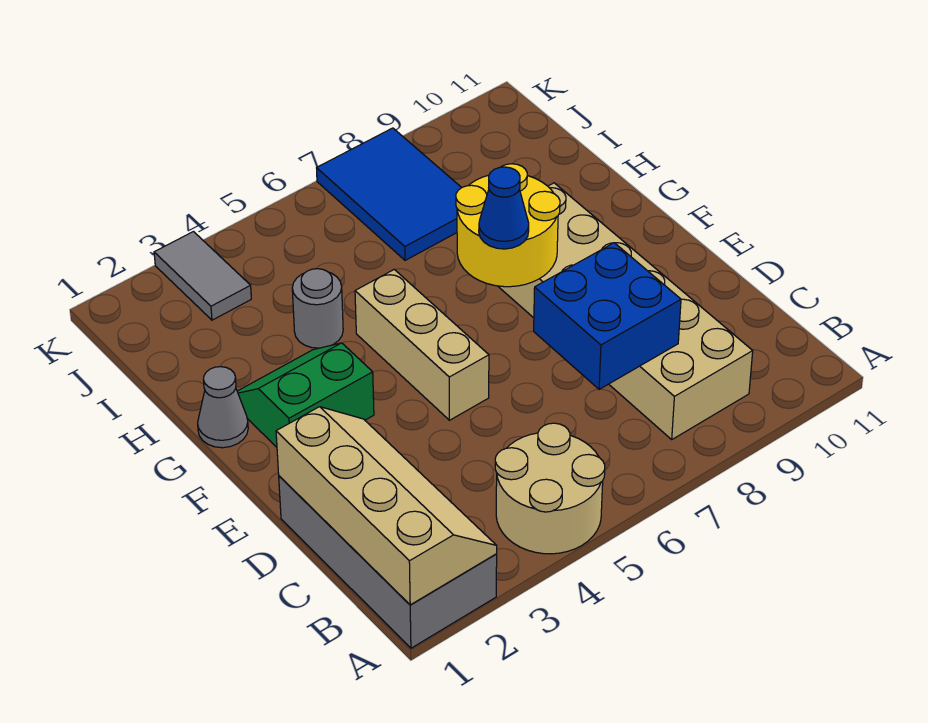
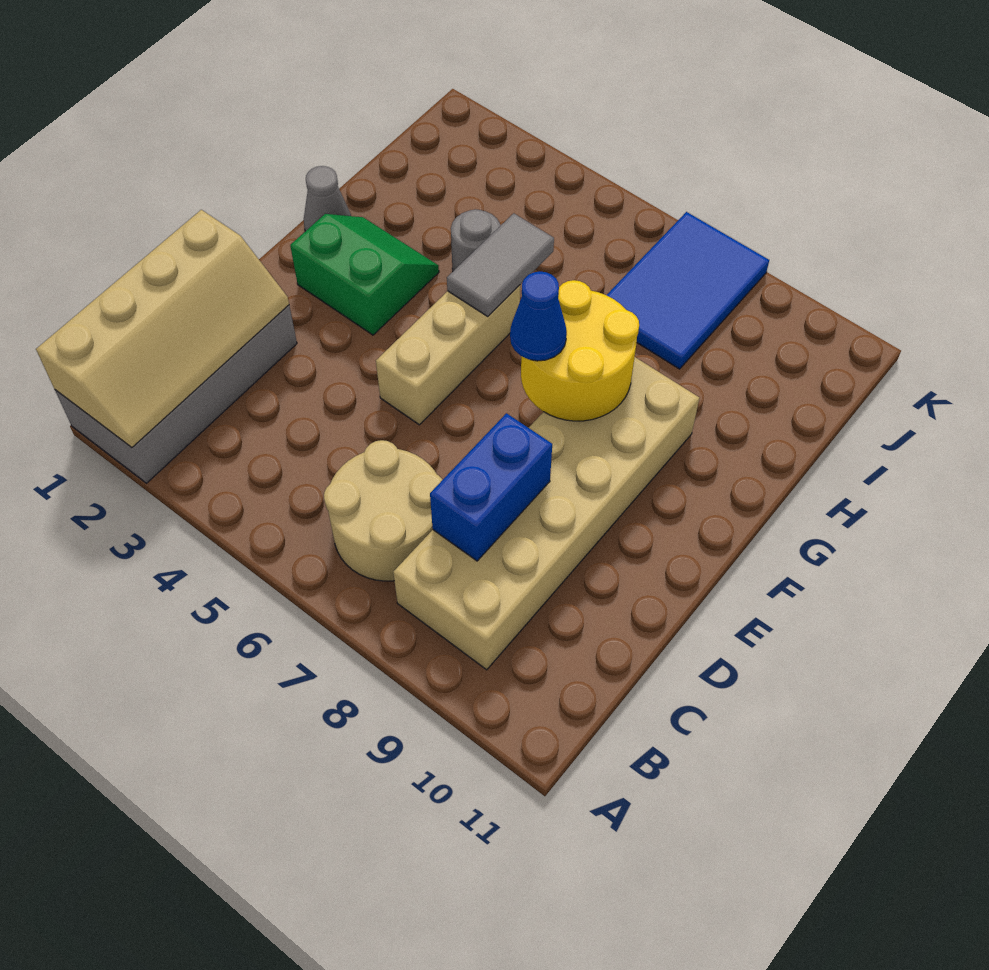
tan round brick A4:B5 level 1 -> tan round brick B6:C7 level 1
blue brick C7:D8 level 2 -> blue brick C8:D8 level 2
grey tile J3:K3 level 1 -> grey tile G5:H5 level 2

